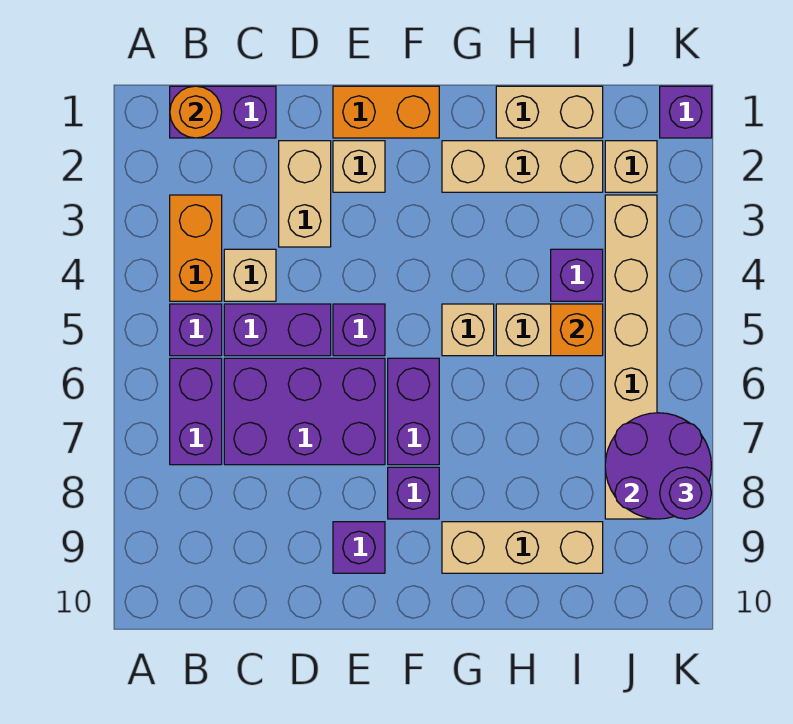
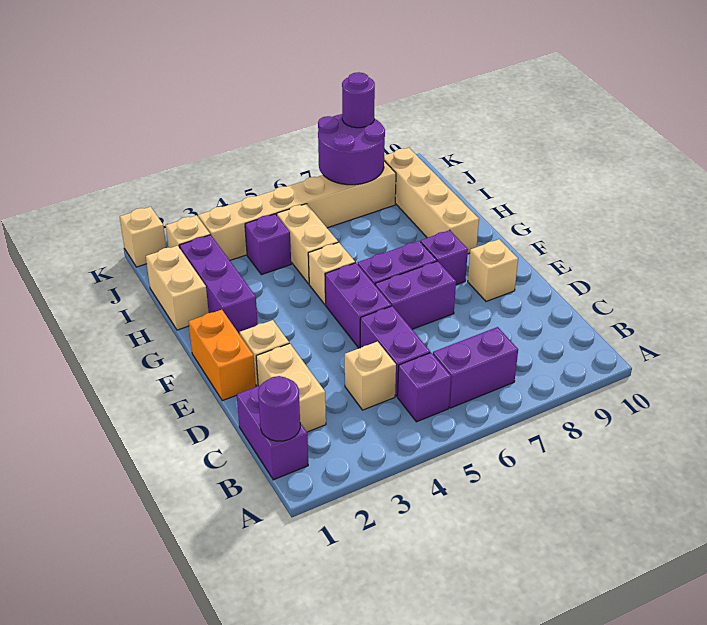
orange round brick B1 level 2 -> purple round brick B1 level 2
orange brick B3:B4 level 1 -> none
purple brick C6:E7 level 1 -> purple brick E6:E7 level 1
tan brick D2:D3 level 1 -> tan brick C2:D2 level 1
purple brick E5 level 1 -> purple brick E5:F5 level 1
purple brick E9 level 1 -> tan brick E9 level 1
tan brick G2:I2 level 1 -> purple brick G2:I2 level 1
tan brick G9:I9 level 1 -> tan brick G9:J9 level 1
orange brick I5 level 2 -> none
purple brick K1 level 1 -> tan brick K1 level 1

